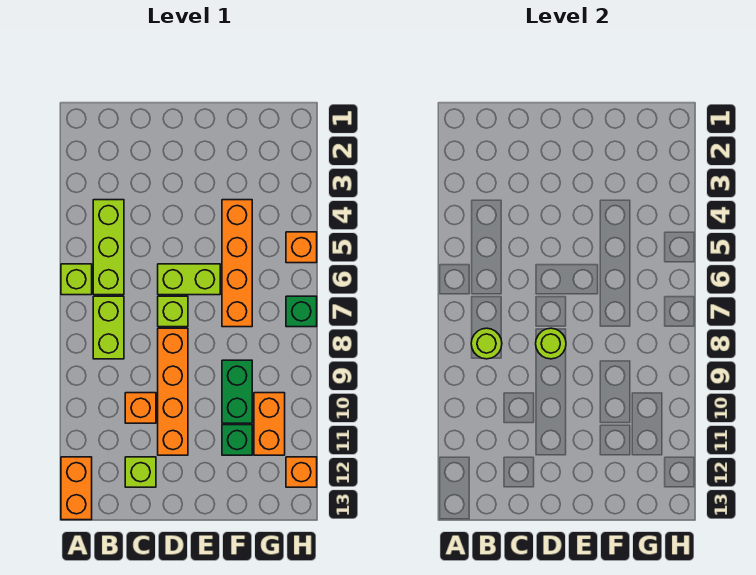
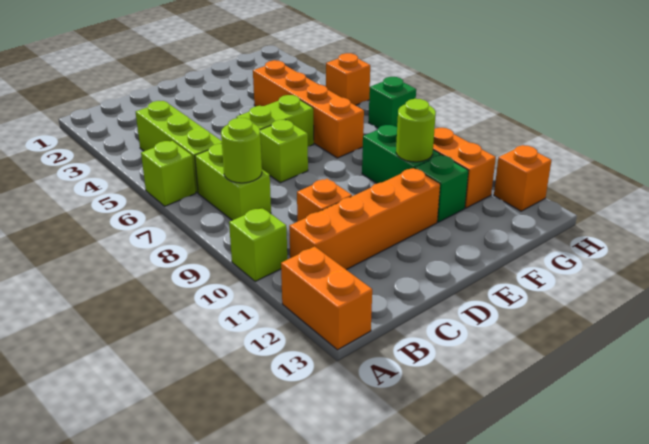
lime brick C12 level 1 -> lime brick A10 level 1
orange brick D8:D11 level 1 -> orange brick B11:E11 level 1
lime round brick D8 level 2 -> lime round brick F10 level 2

